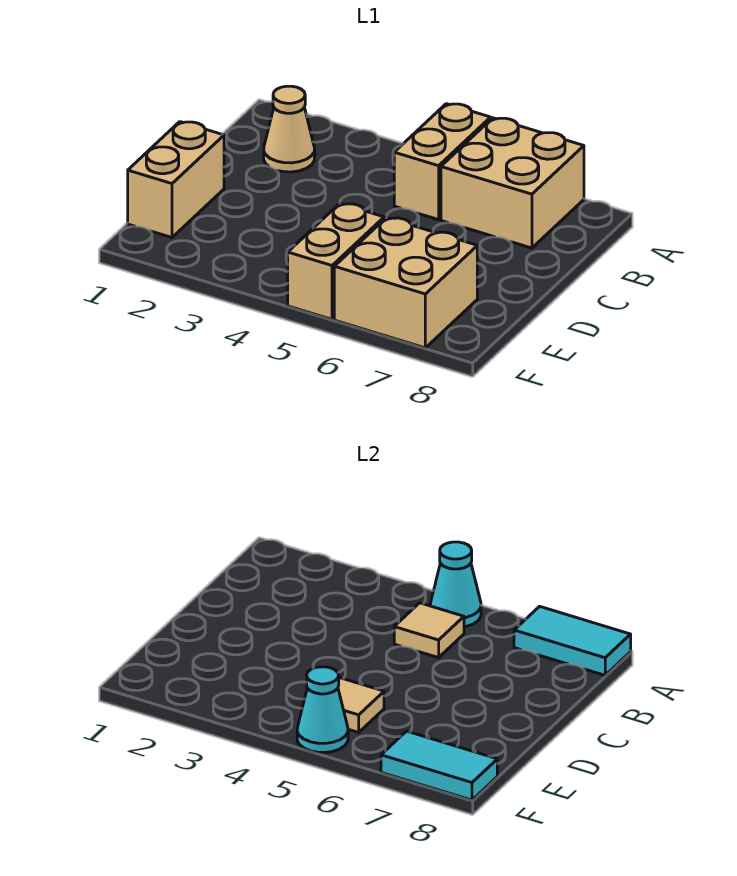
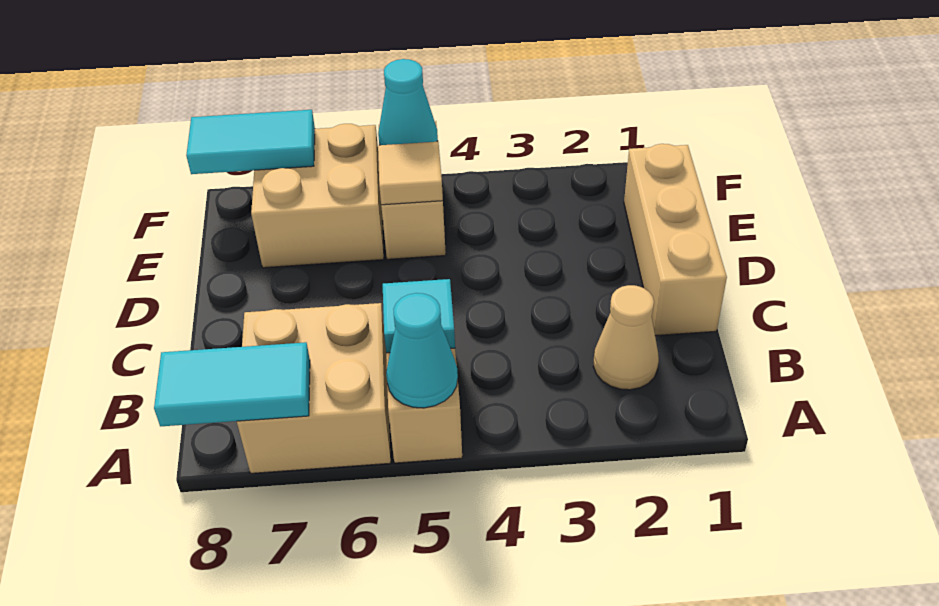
tan tile B5 level 2 -> cyan tile B5 level 2
tan brick D1:E1 level 1 -> tan brick C1:E1 level 1

